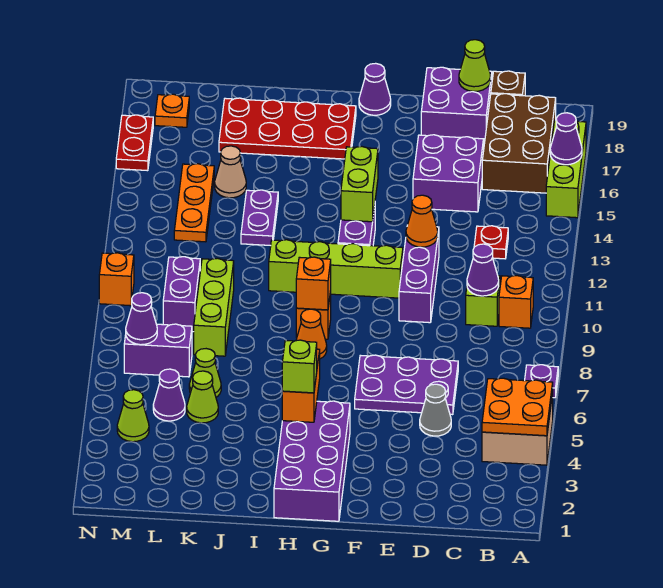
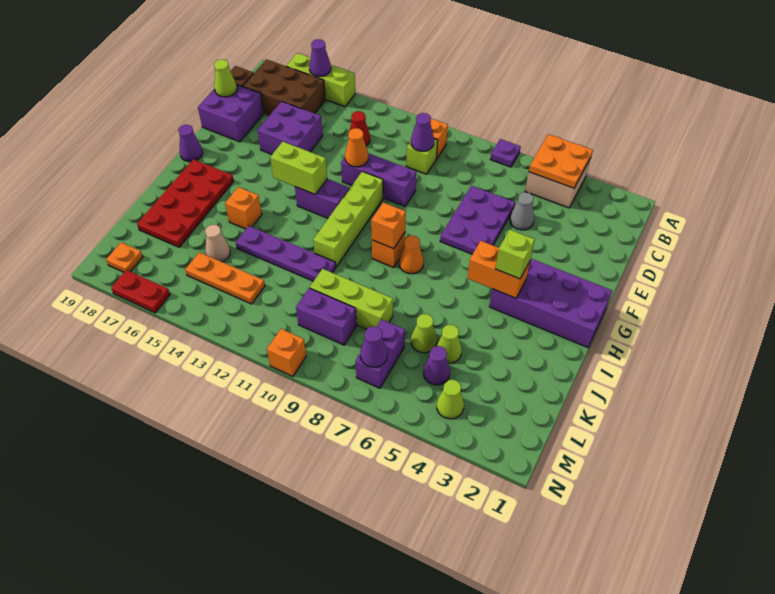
red plate C13 level 1 -> red cone C13 level 1
none -> orange brick I15 level 1
purple plate J13:J14 level 1 -> purple plate J11:J14 level 1

